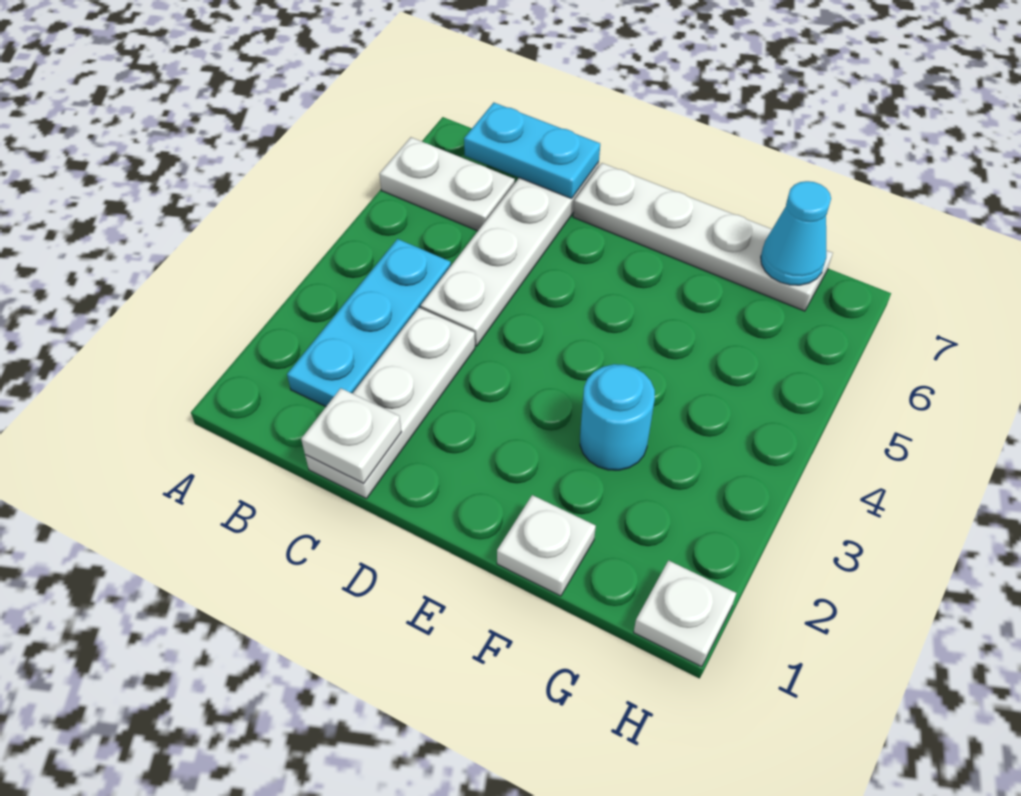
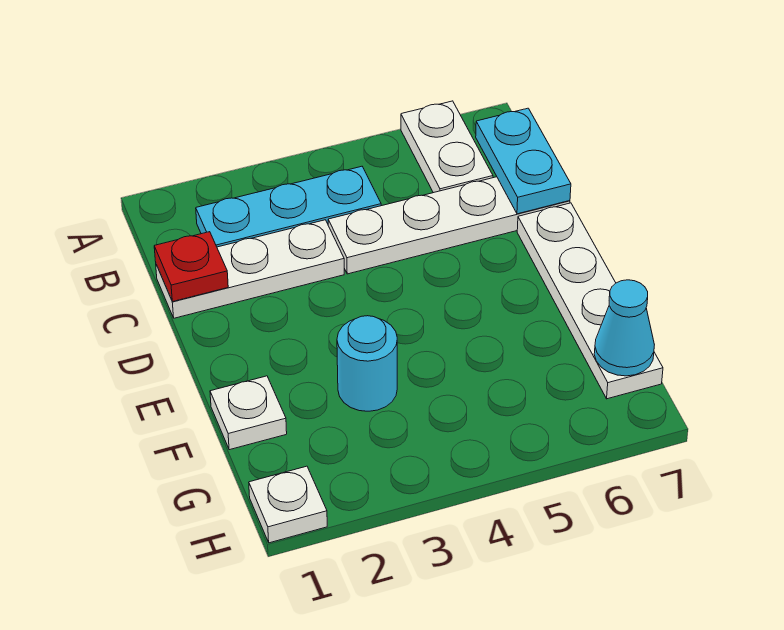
white plate C1 level 2 -> red plate C1 level 2

